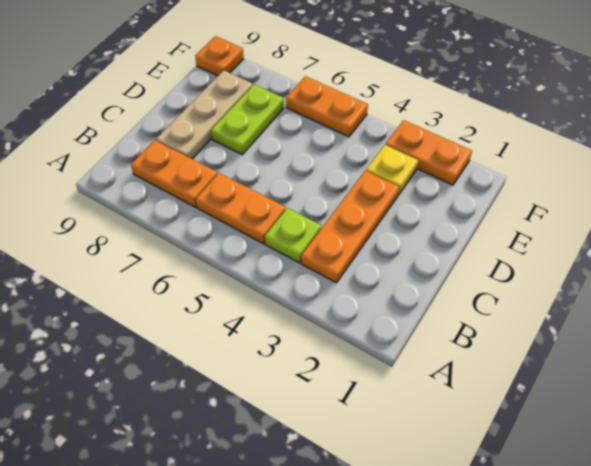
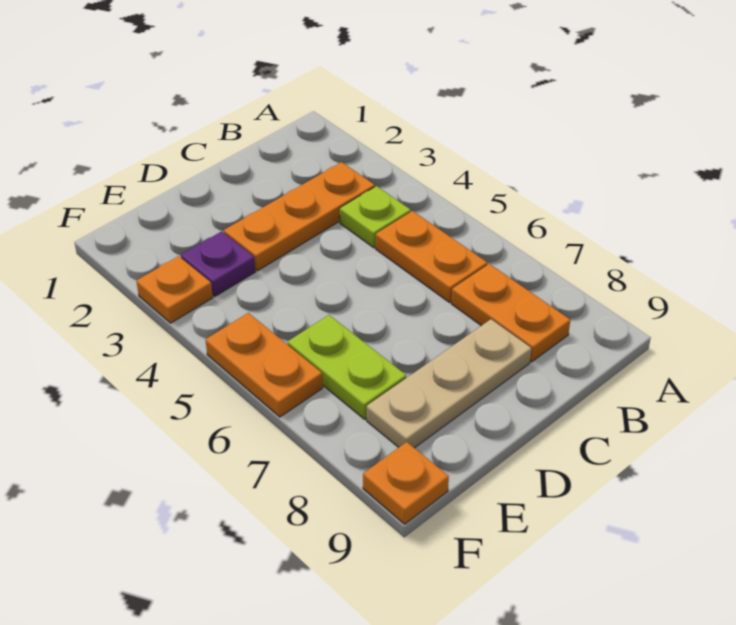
lime plate D7:E7 level 1 -> lime plate E6:E7 level 1
yellow plate E3 level 1 -> purple plate E3 level 1
orange plate F2:F3 level 1 -> orange plate F3 level 1

